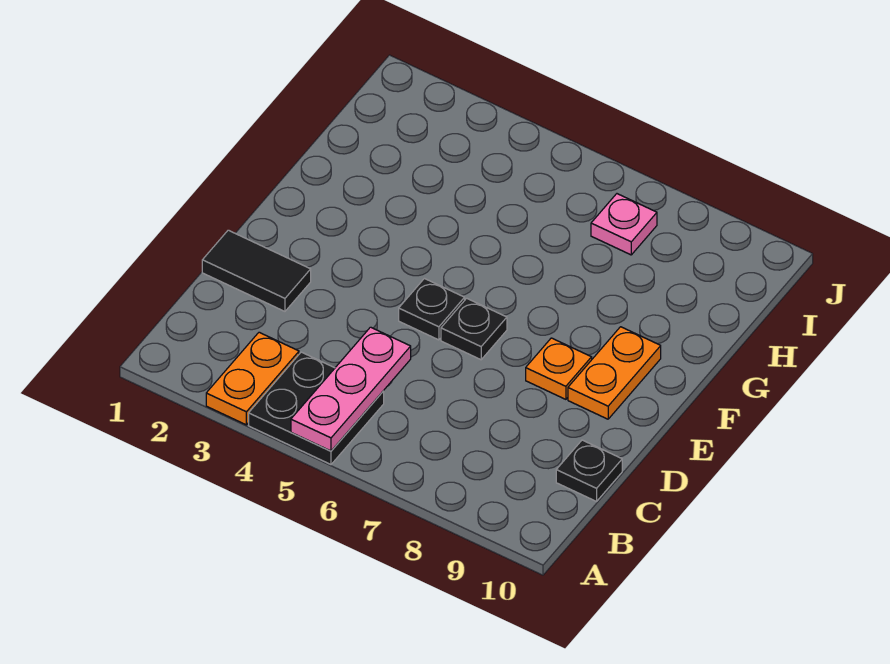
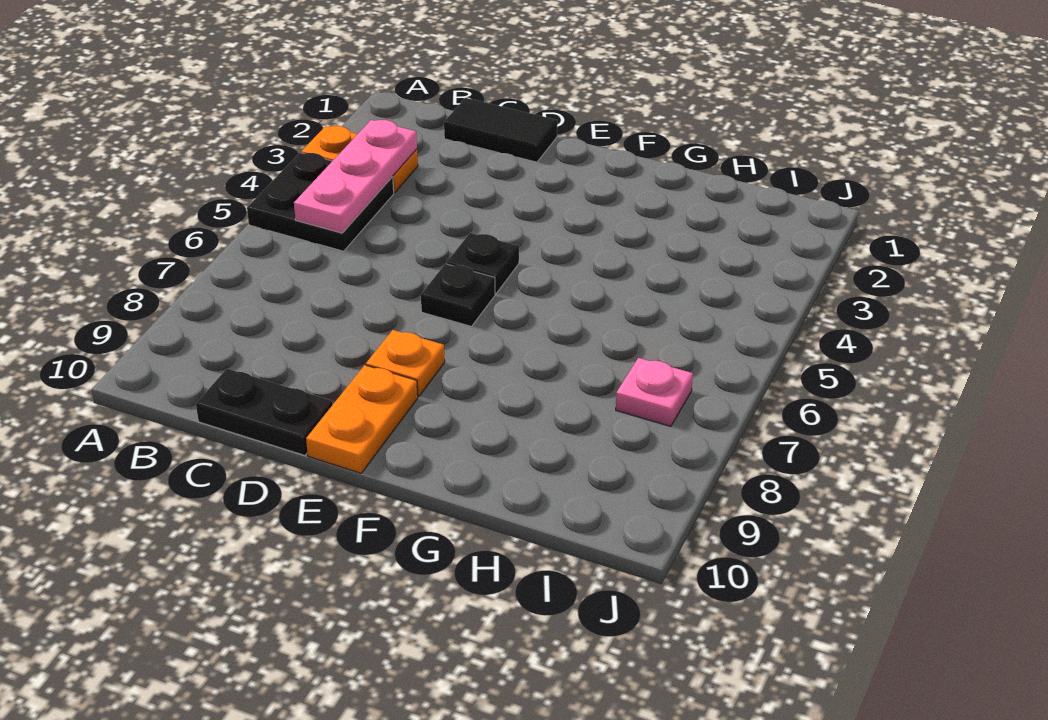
pink plate A5:C5 level 2 -> pink plate B3:B5 level 2
black plate C10 level 1 -> black plate C10:D10 level 1
black tile D1:D2 level 1 -> black tile C1:D1 level 1
orange plate E9:F9 level 1 -> orange plate E9:E10 level 1

